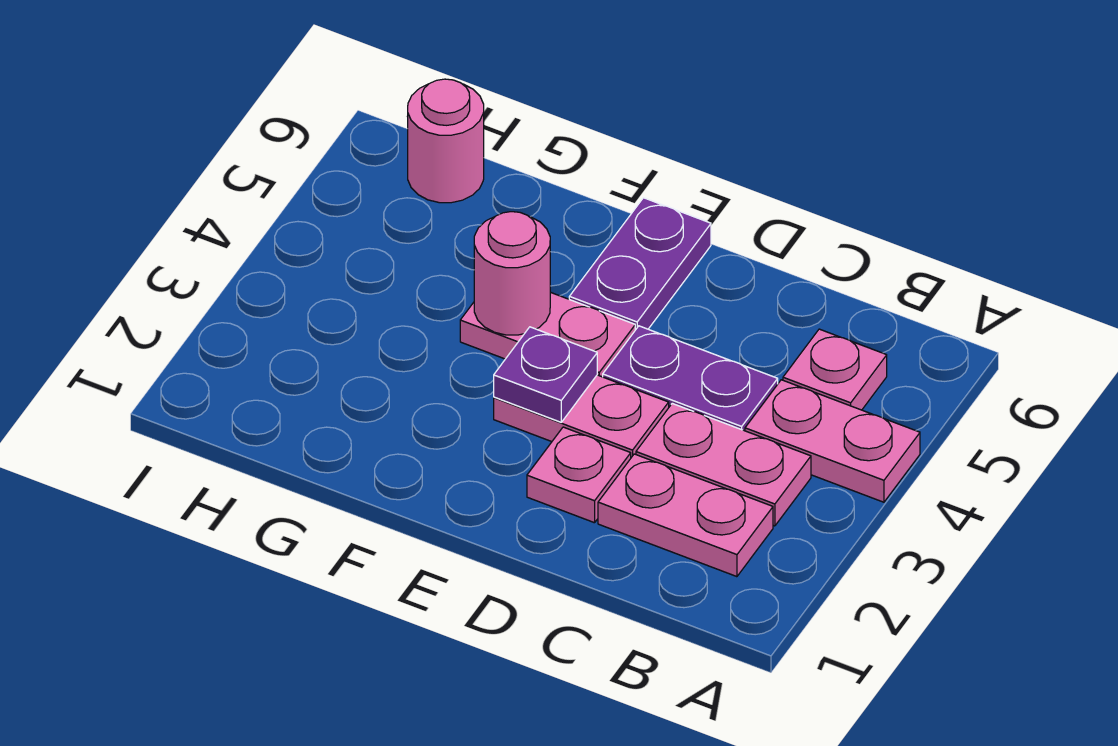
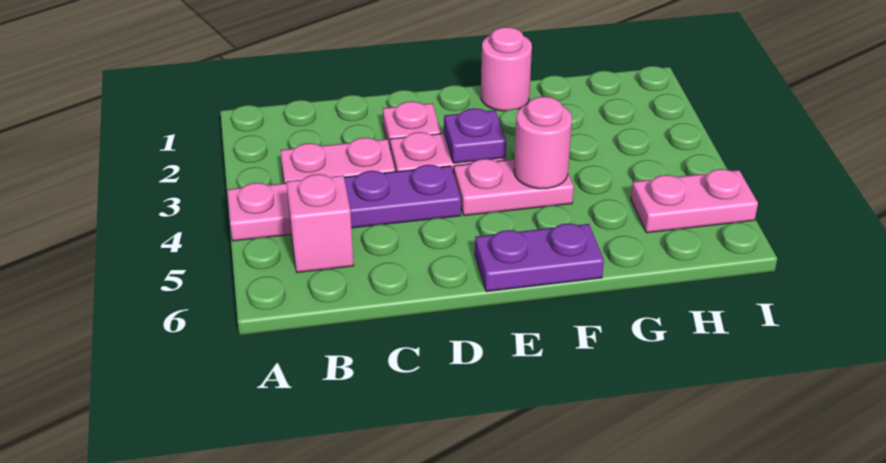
pink plate B2:C2 level 1 -> pink plate H5:I5 level 1
pink plate B5 level 1 -> pink brick B5 level 1
purple plate E5:E6 level 1 -> purple plate E6:F6 level 1
pink round brick H6 level 1 -> pink round brick F1 level 1

